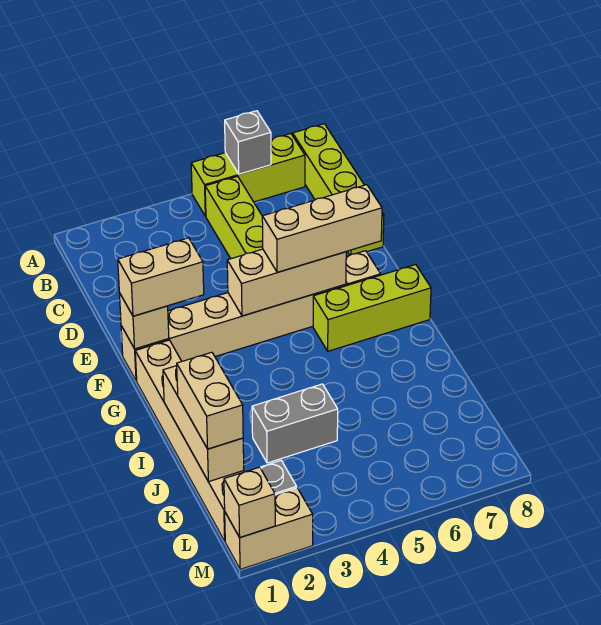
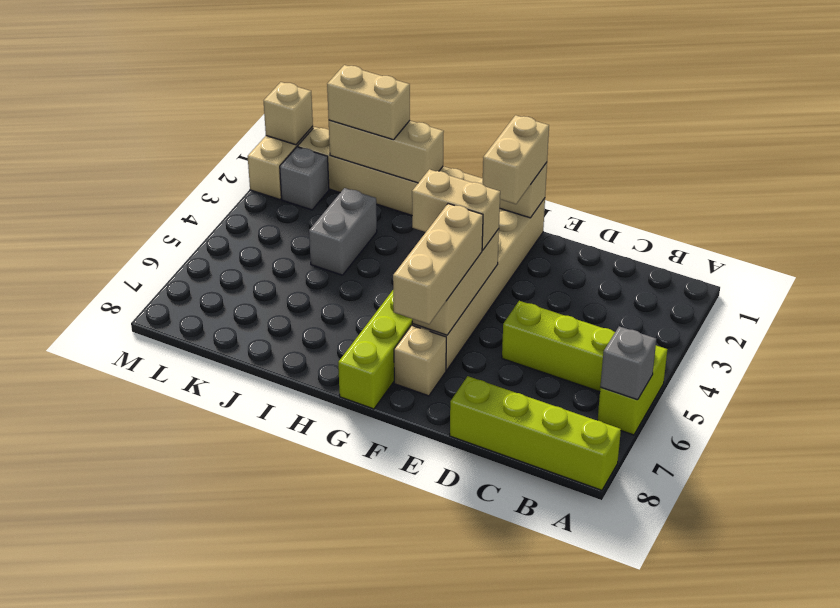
lime brick A5:A7 level 1 -> lime brick A5:A6 level 1
none -> tan brick F4:G4 level 3

